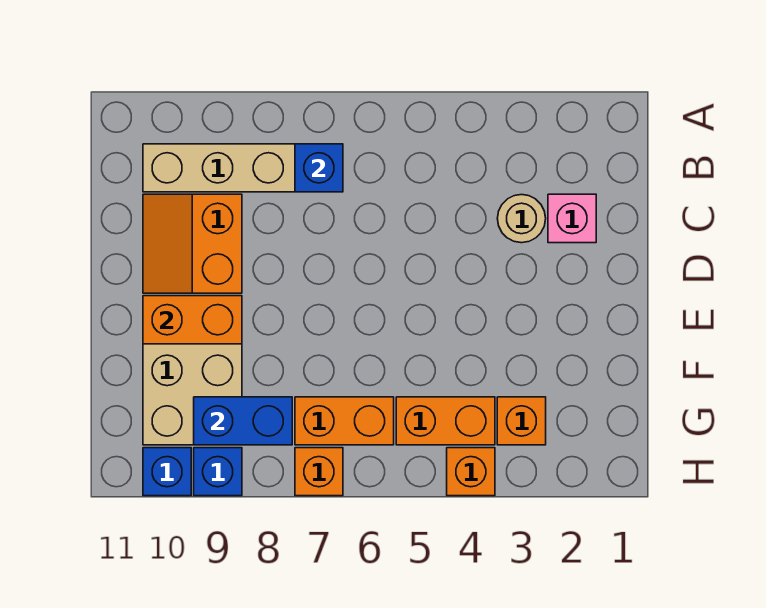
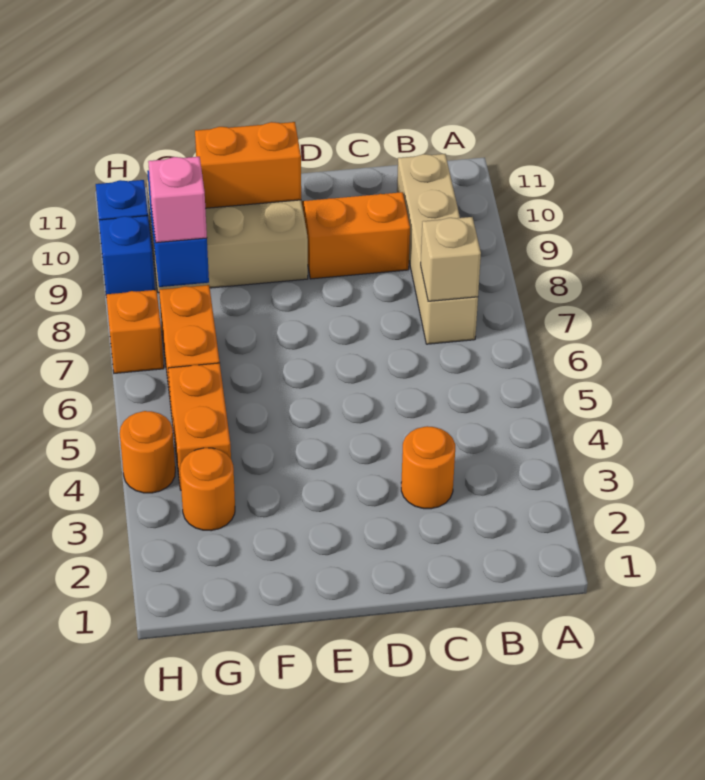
blue brick B7 level 2 -> tan brick B7 level 2
pink brick C2 level 1 -> pink brick G8 level 3
tan round brick C3 level 1 -> orange round brick C3 level 1
orange brick E9:E10 level 2 -> orange brick E10:F10 level 2
orange brick G3 level 1 -> orange round brick G3 level 1
orange brick H4 level 1 -> orange round brick H4 level 1

